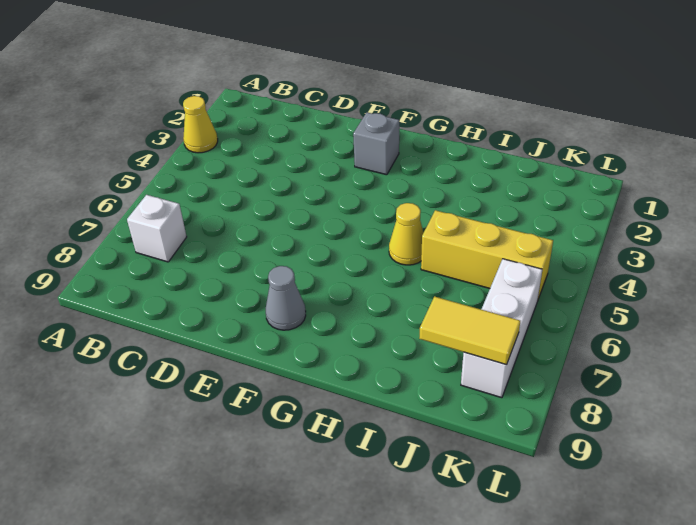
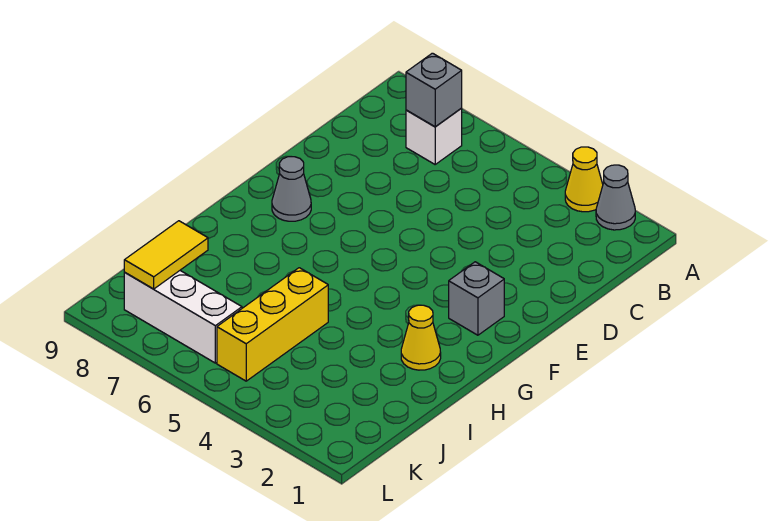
none -> grey cone A2 level 1
none -> grey brick B7 level 2
yellow cone H5 level 1 -> yellow cone H2 level 1

